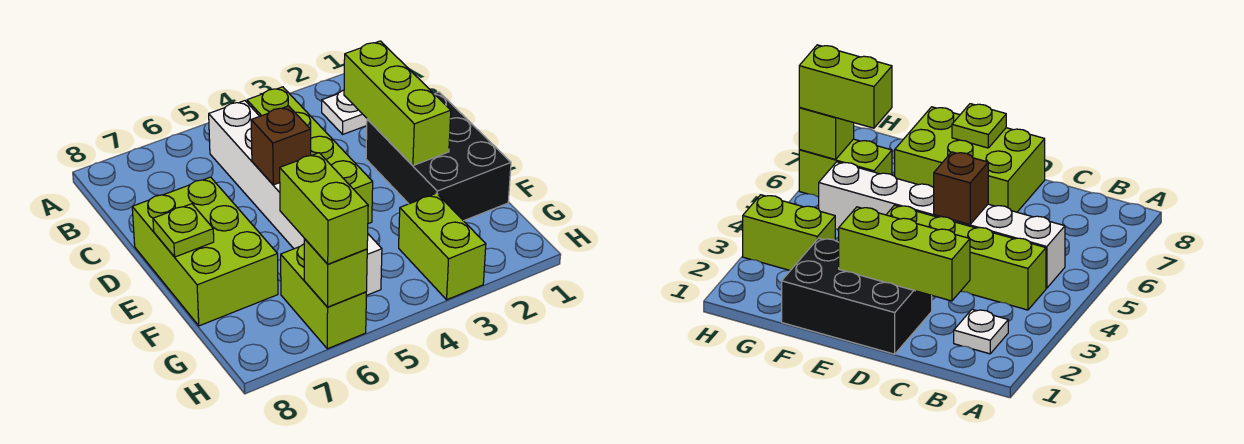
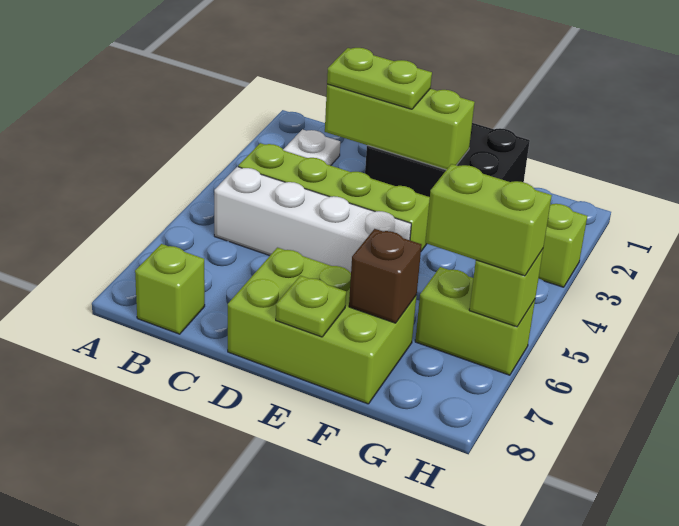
white brick B5:G5 level 1 -> white brick B5:E5 level 1
none -> lime brick B8 level 1
none -> lime plate C2:D2 level 3
brown brick D5 level 2 -> brown brick F7 level 2

